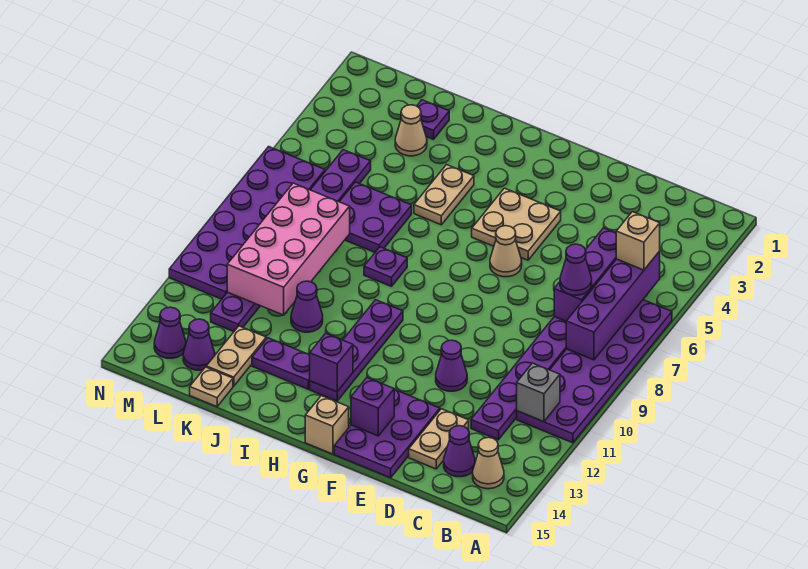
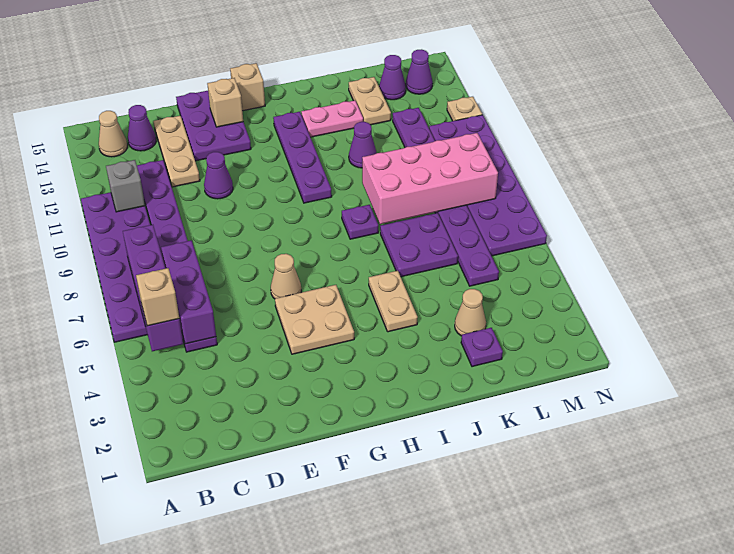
purple cone C7 level 3 -> none
tan plate D13:D14 level 1 -> tan plate D12:D14 level 1
purple brick F14 level 2 -> tan brick F14 level 2
purple brick H13 level 2 -> none
purple plate I13:J13 level 1 -> pink plate I13:J13 level 1
pink brick K8:L11 level 2 -> pink brick J8:M9 level 2
tan plate K15 level 1 -> tan plate N12 level 1

